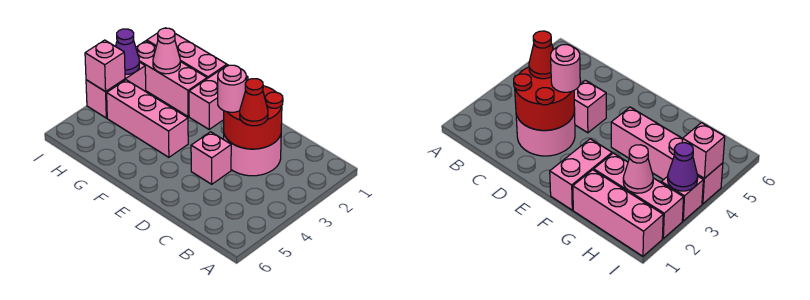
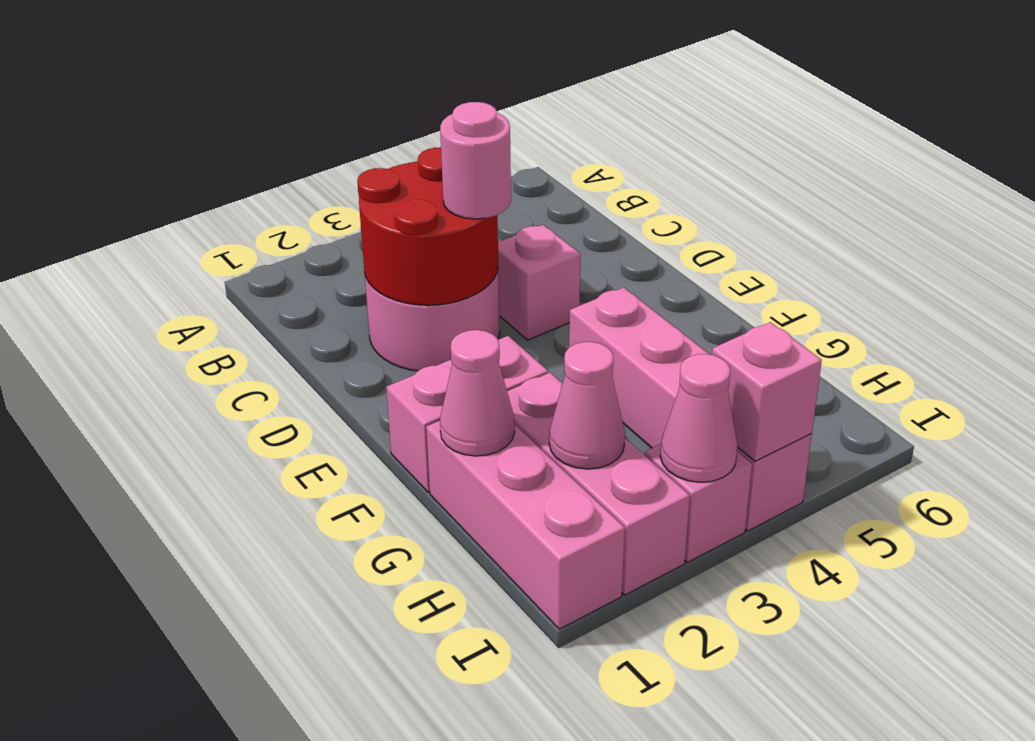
red cone C3 level 3 -> none
none -> pink cone G1 level 2
purple cone I3 level 2 -> pink cone I3 level 2

